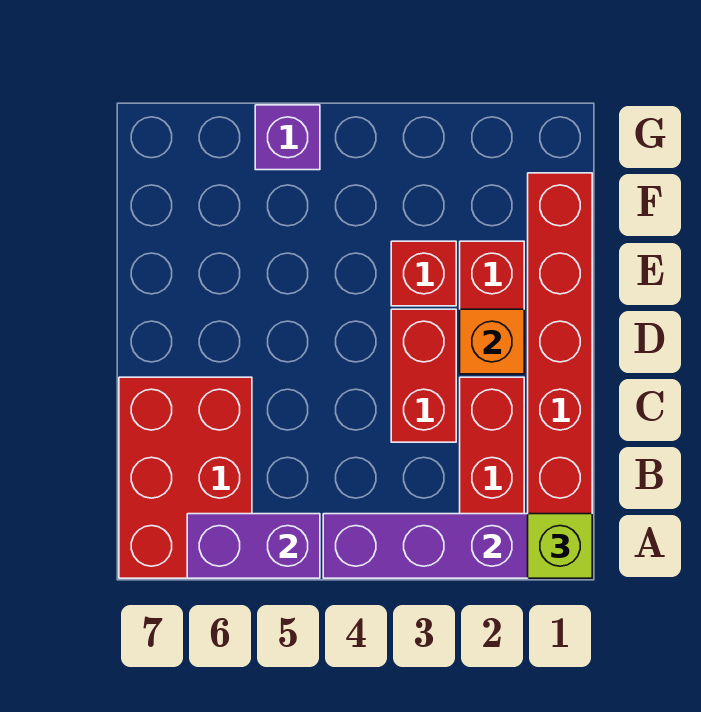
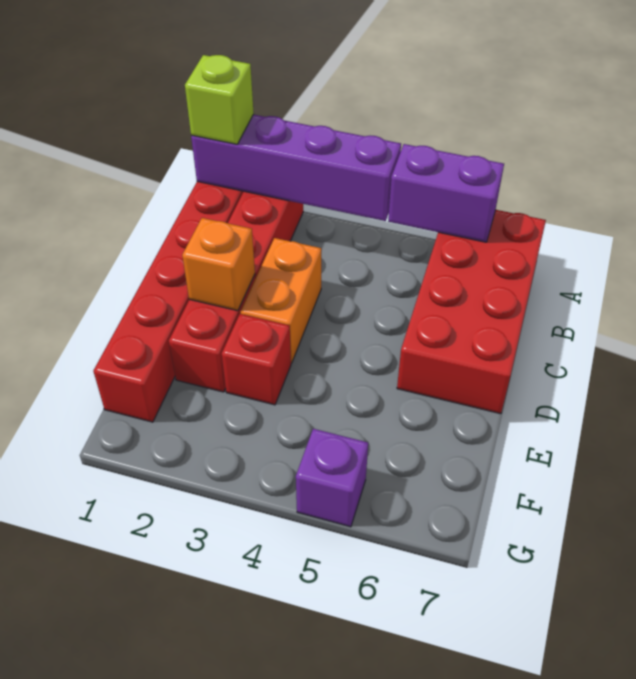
red brick A6:C7 level 1 -> red brick A6:D7 level 1
red brick C3:D3 level 1 -> orange brick C3:D3 level 1

